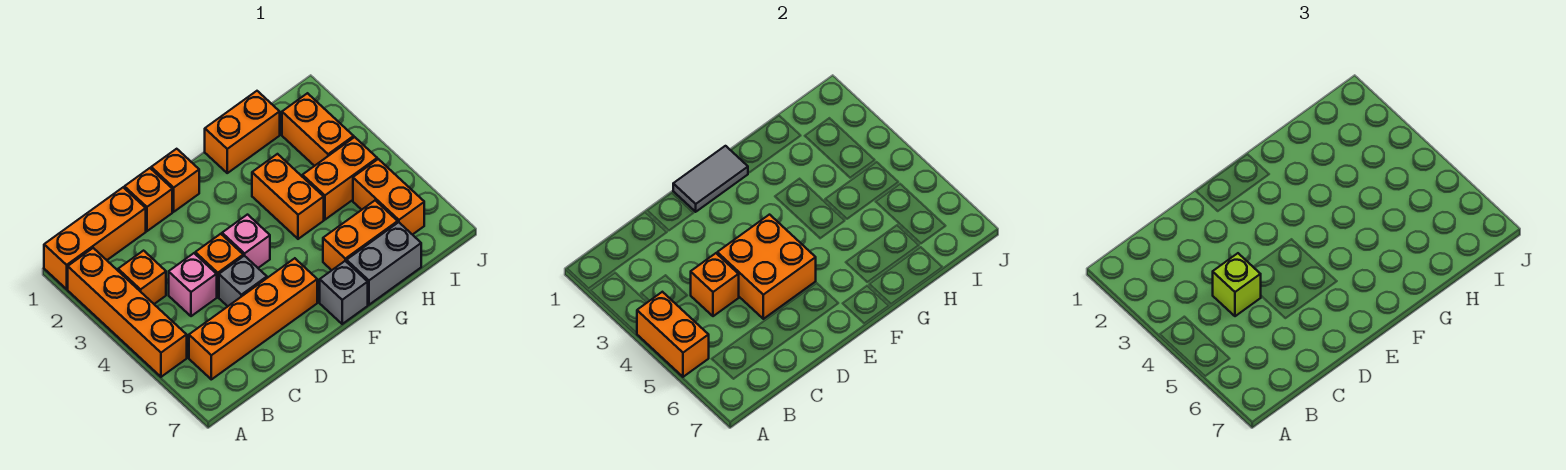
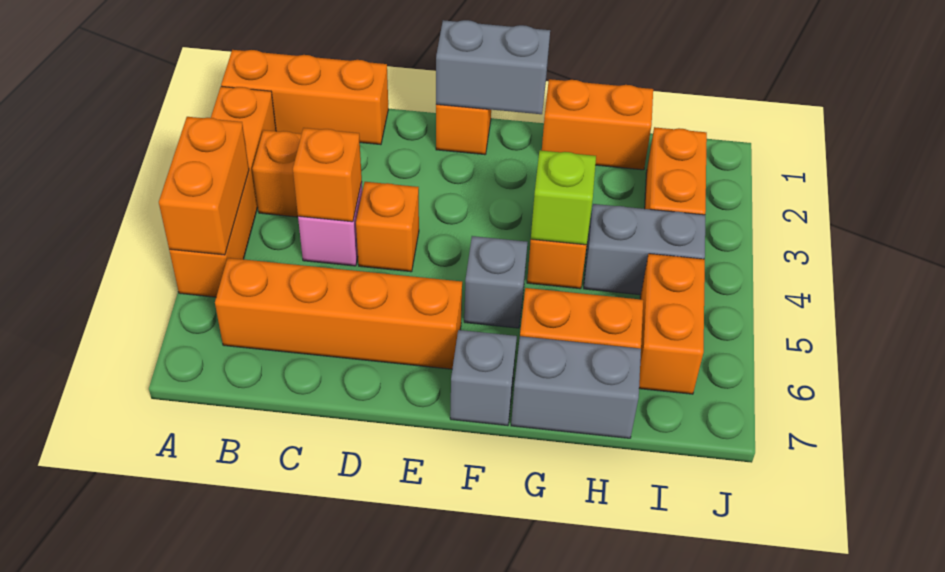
lime brick C4 level 3 -> lime brick G4 level 2
orange brick D1 level 1 -> none
orange brick D4:E5 level 2 -> none
grey brick D5 level 1 -> grey brick F5 level 1
grey tile E1:F1 level 2 -> grey brick E1:F1 level 2
pink brick E4 level 1 -> none
orange brick H4:I4 level 1 -> grey brick H4:I4 level 1

